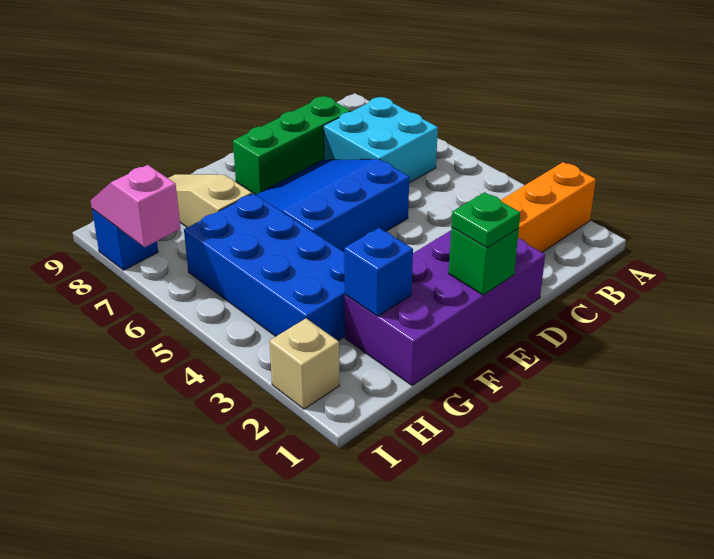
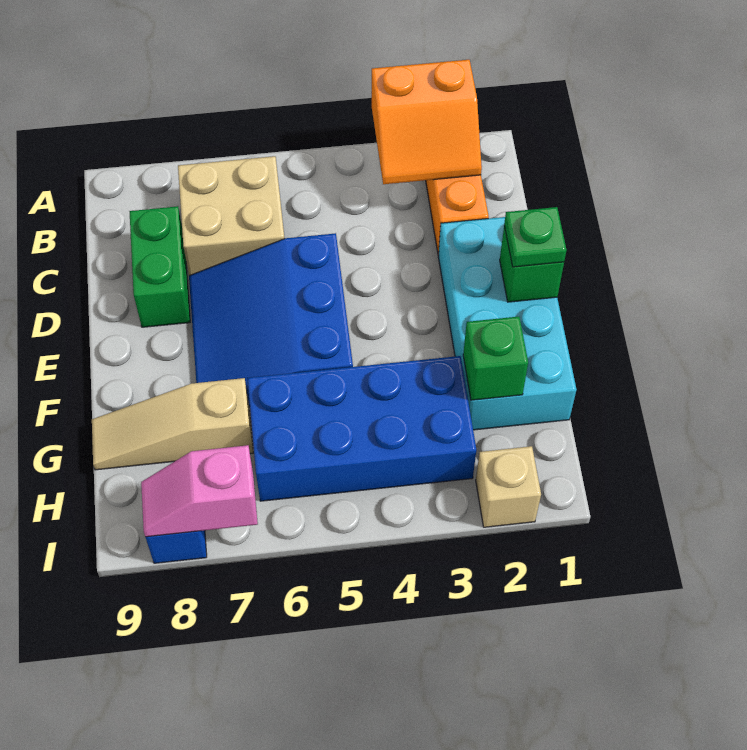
none -> orange slope A2:B3 level 2 top A
cyan brick B6:C7 level 1 -> tan brick B6:C7 level 1
green brick C8:E8 level 1 -> green brick C8:D8 level 1
purple brick D1:G2 level 1 -> cyan brick D1:G2 level 1
blue brick G2 level 2 -> green brick G2 level 2

